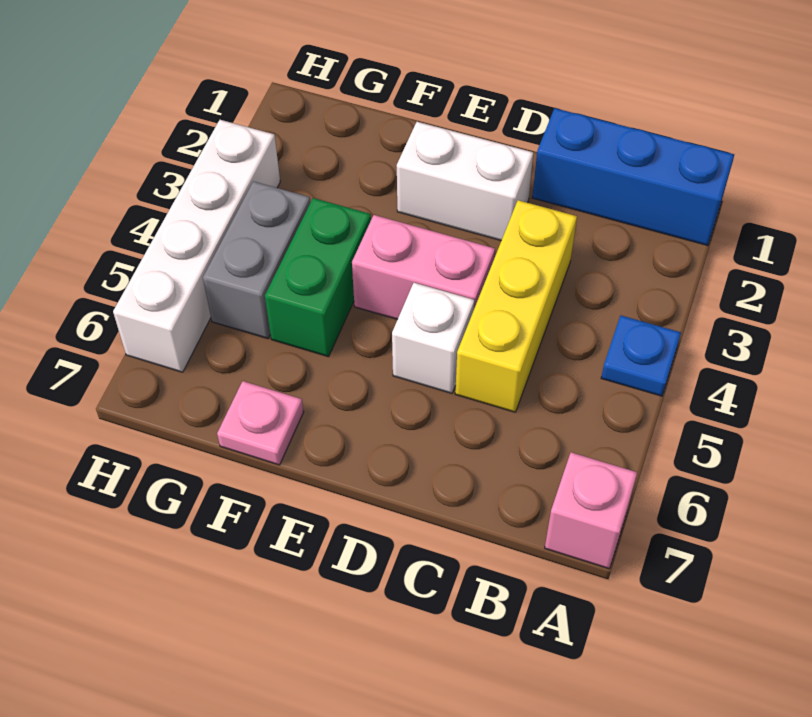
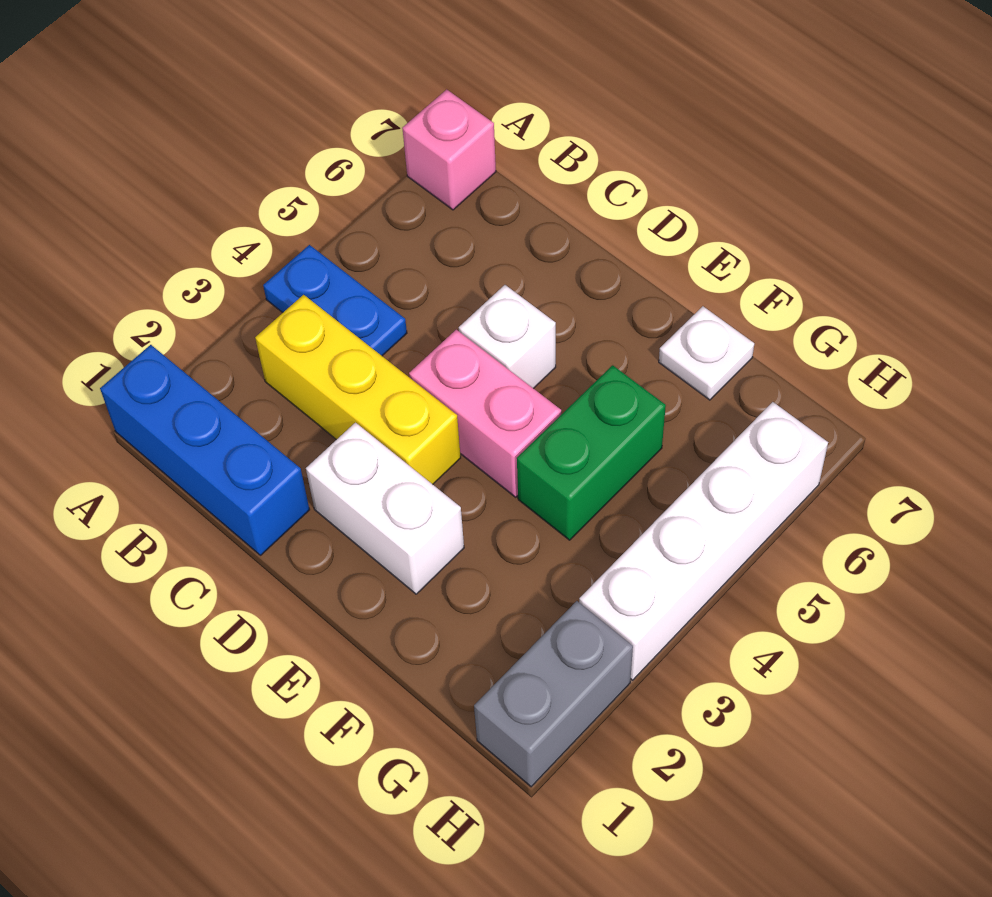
blue plate A4 level 1 -> blue plate A4:B4 level 1
yellow brick C3:C5 level 1 -> yellow brick B3:D3 level 1
pink plate F7 level 1 -> white plate F7 level 1
grey brick G4:G5 level 1 -> grey brick H1:H2 level 1

